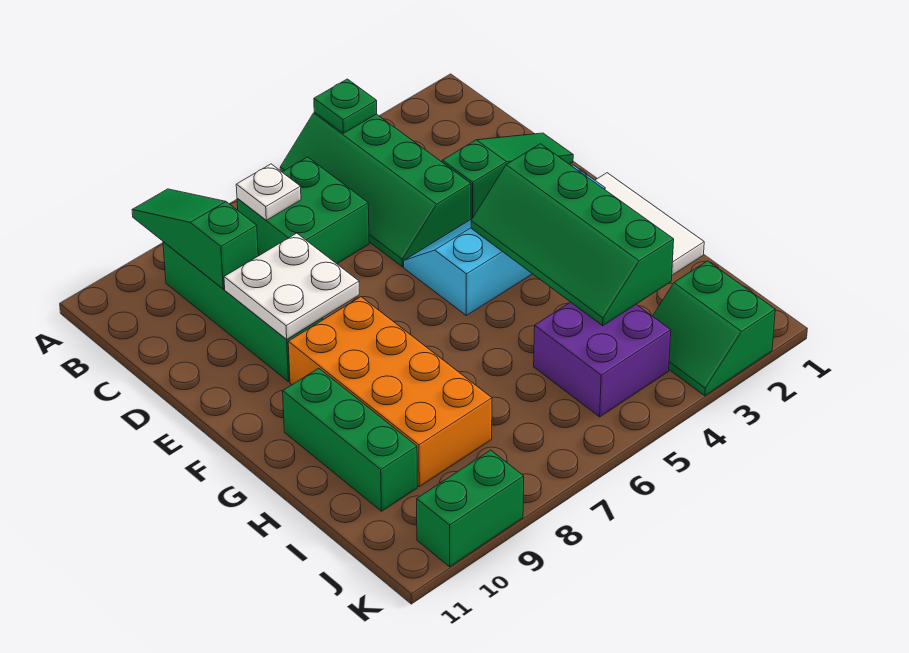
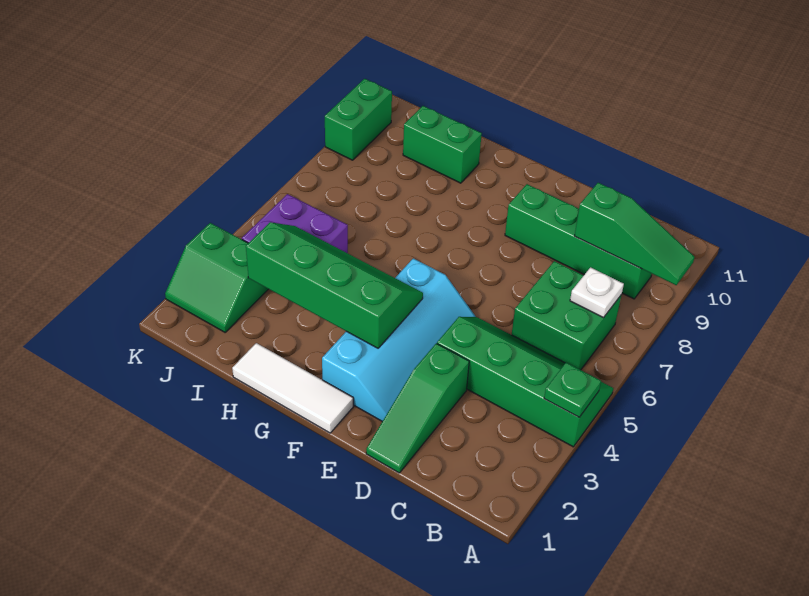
white plate D8:E9 level 2 -> none
orange brick F8:I9 level 1 -> none
green brick G10:I10 level 1 -> green brick H10:I10 level 1
green slope J2:K3 level 1 top 2 -> green slope J2:K3 level 1 top 3

